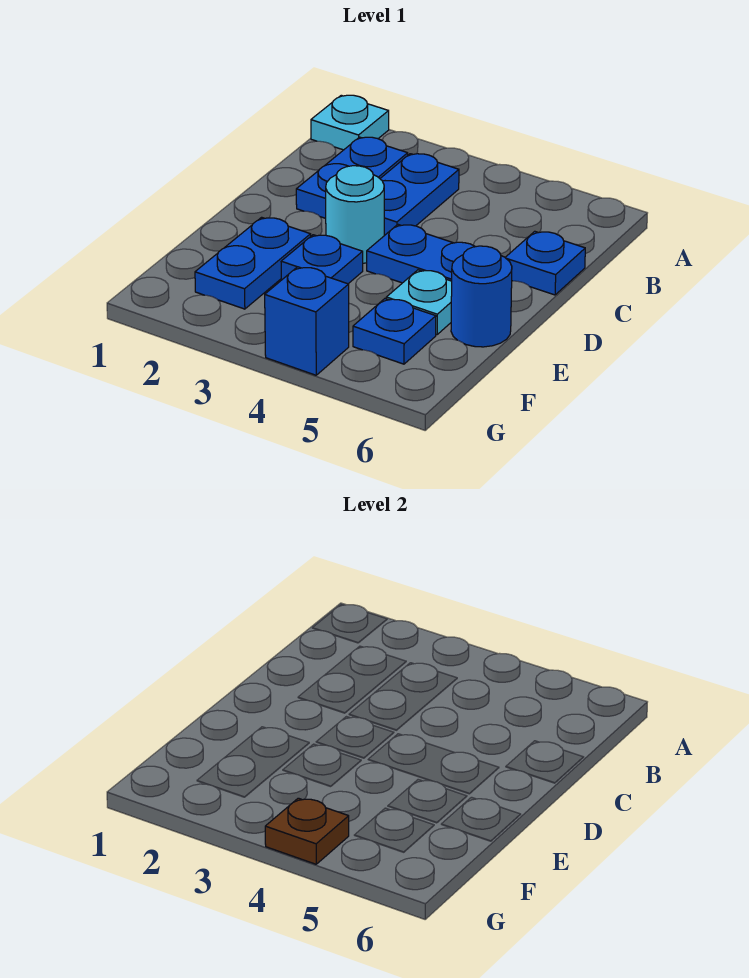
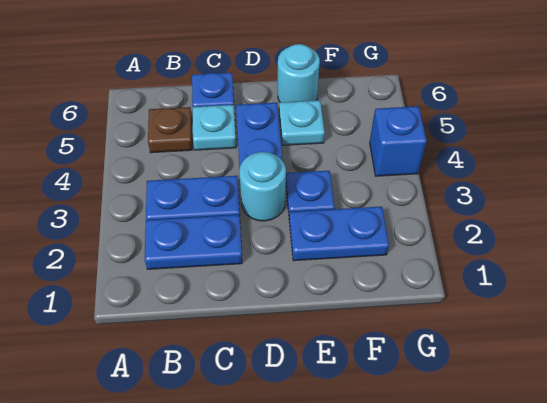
cyan plate A1 level 1 -> cyan plate C5 level 1
blue round brick E6 level 1 -> cyan round brick E6 level 1
blue plate F5 level 1 -> none
brown plate G4 level 2 -> brown plate B5 level 1

